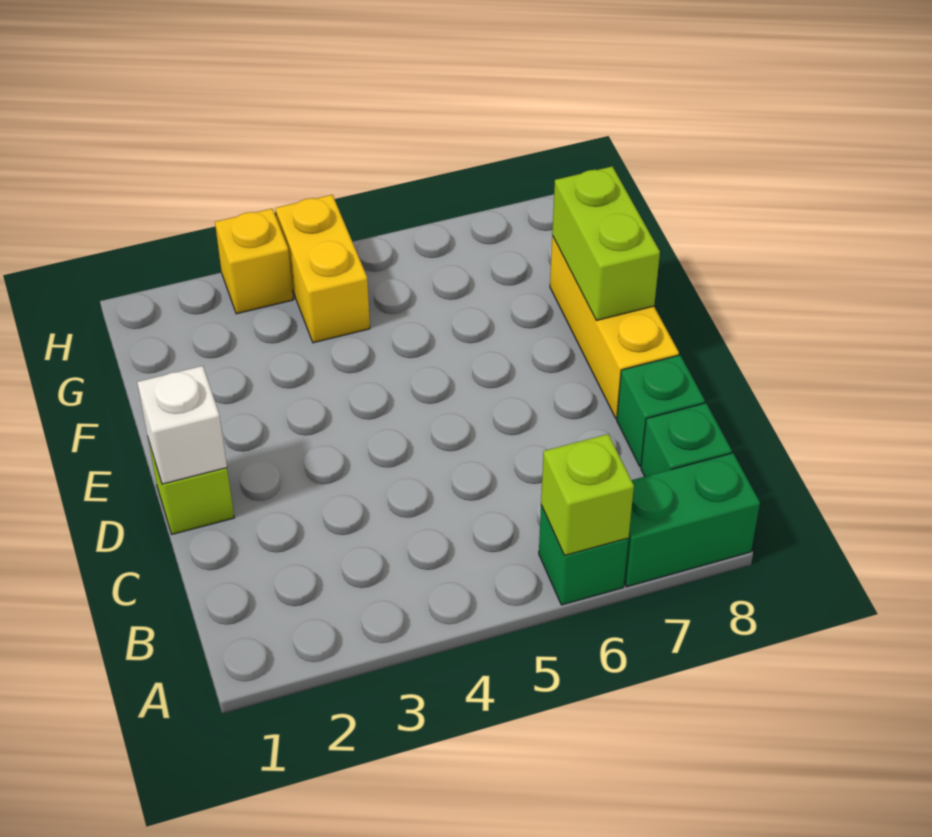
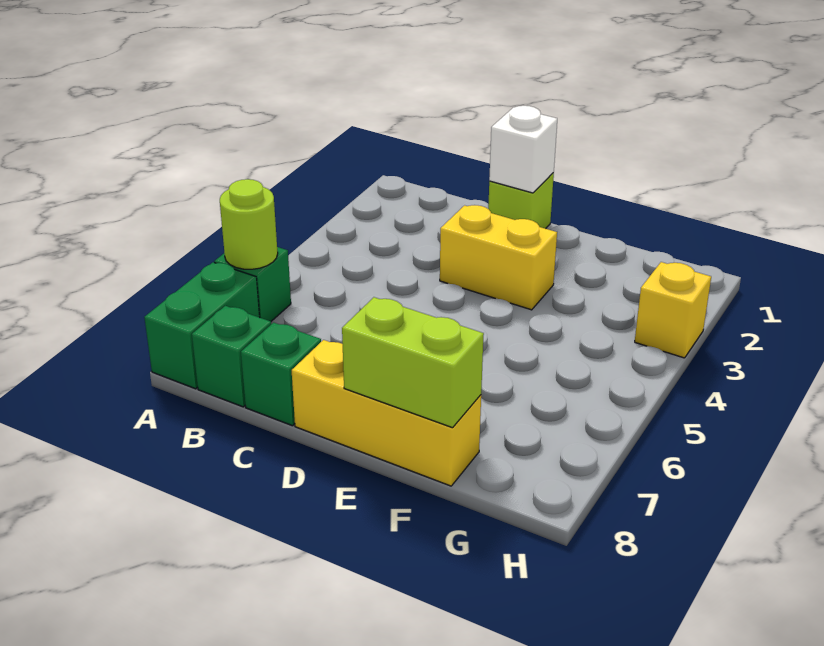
lime brick A6 level 2 -> lime round brick A6 level 2
yellow brick G4:H4 level 1 -> yellow brick D3:E3 level 1

